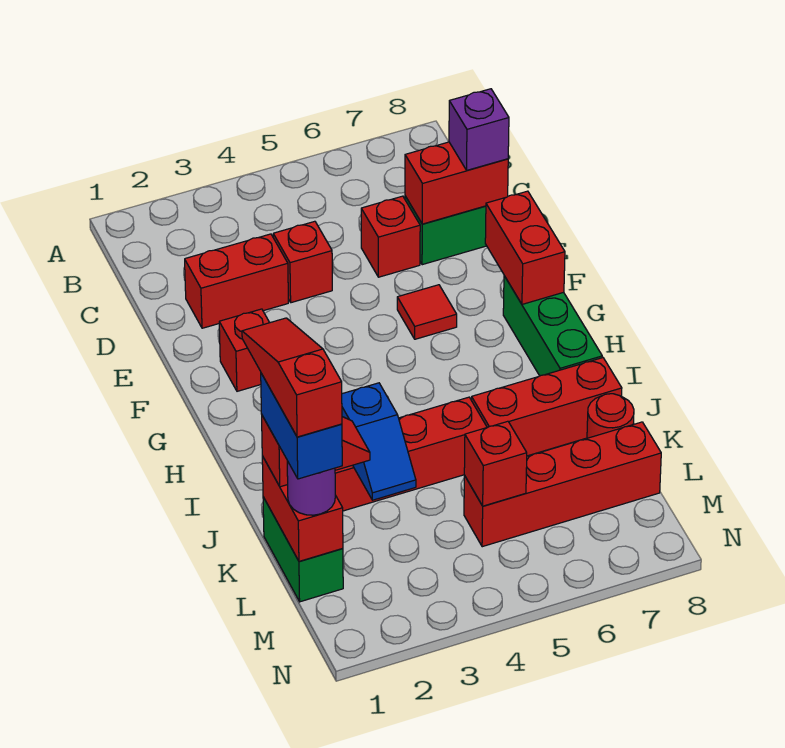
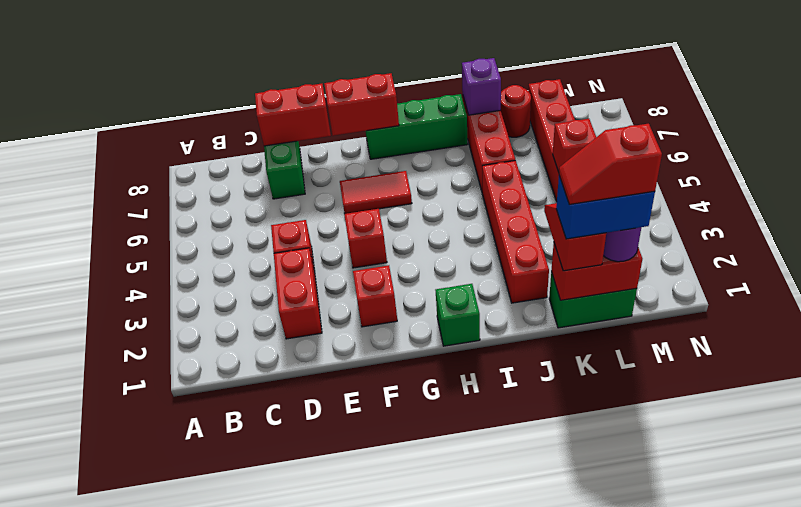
red brick D6 level 1 -> red brick F4 level 1
red brick D7:D8 level 2 -> red brick D8:E8 level 2
purple brick D8 level 3 -> purple brick J8 level 2
red tile F6 level 1 -> red tile F6:G6 level 1
none -> green brick H1 level 1
red slope J1:L1 level 5 top L -> red slope K1:L1 level 5 top L
blue slope J3:K3 level 2 top J -> none

